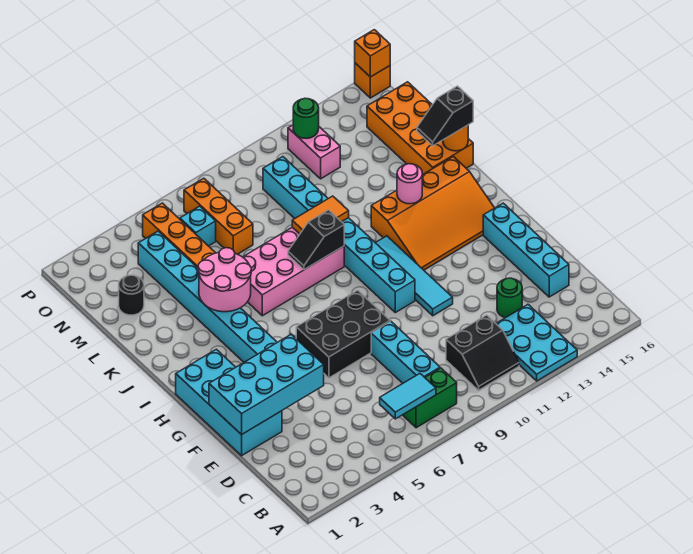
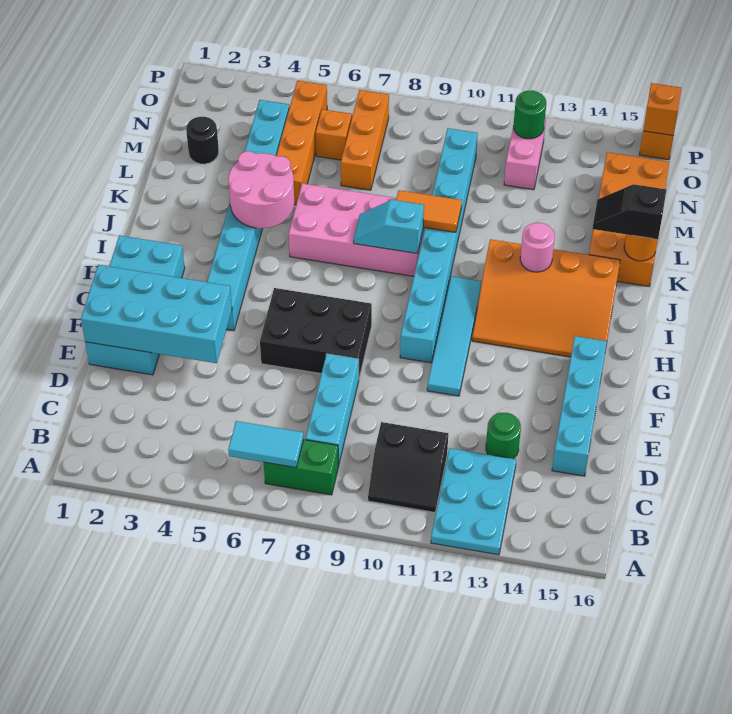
black slope J8:J9 level 2 top 9 -> cyan slope J8:J9 level 2 top 9
cyan brick N6 level 1 -> orange brick N6 level 1

